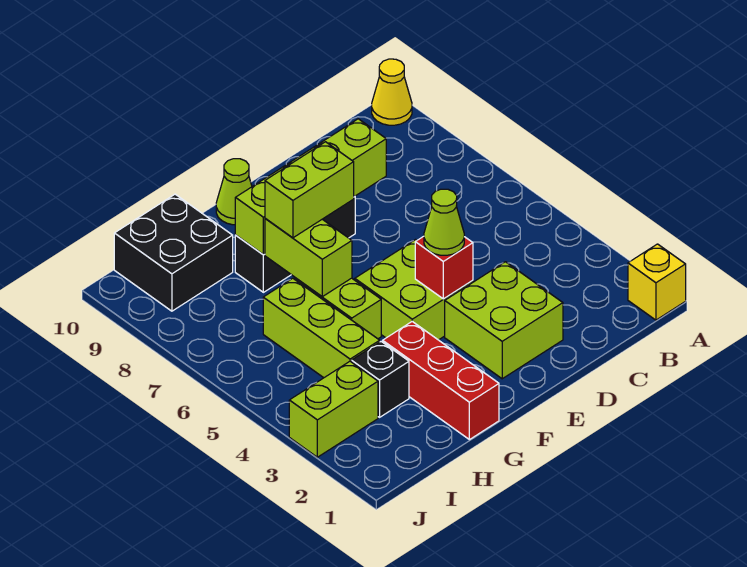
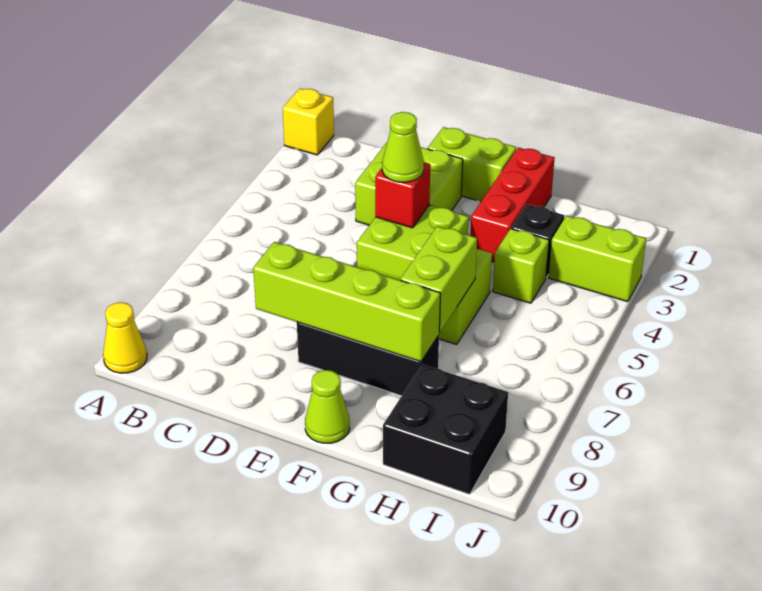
lime brick F7:G7 level 3 -> lime brick E1:F1 level 1
lime brick H4:H6 level 1 -> lime brick H4 level 1

